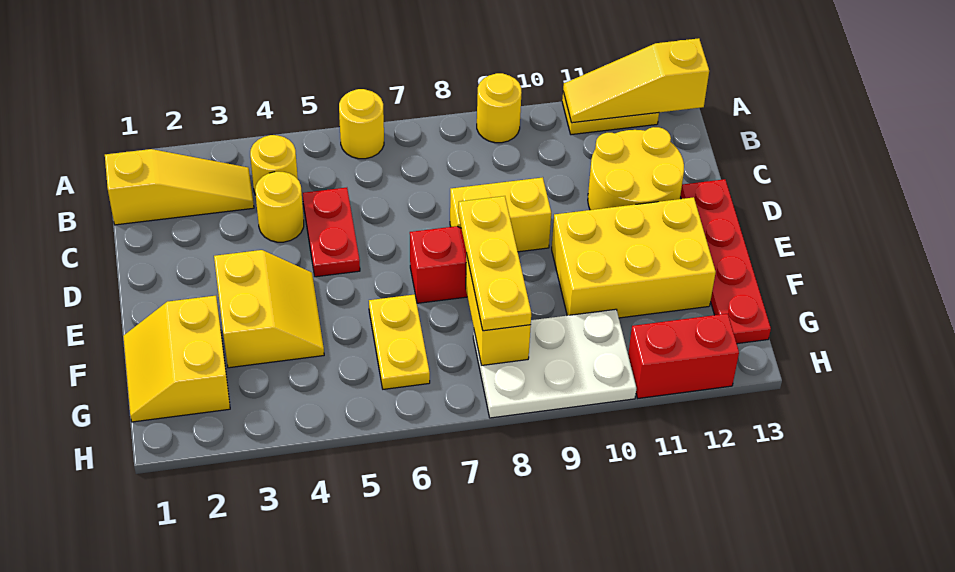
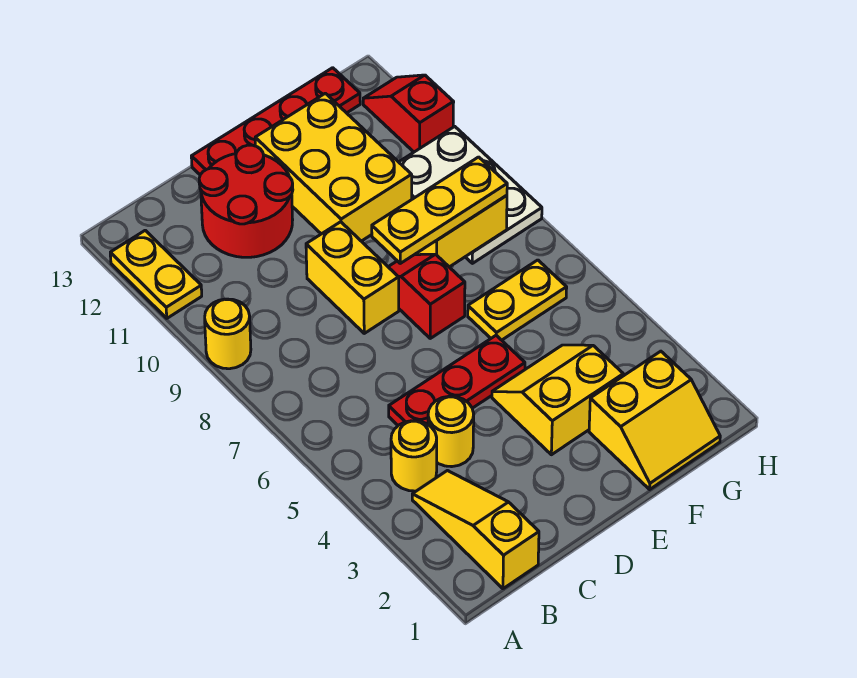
yellow round brick A6 level 1 -> none
yellow slope A11:A13 level 2 top 13 -> none
red plate C5:D5 level 1 -> red plate C5:E5 level 1
yellow round brick C11:D12 level 1 -> red round brick C11:D12 level 1
red brick H11:H12 level 1 -> red slope H11:H12 level 1 top 11

